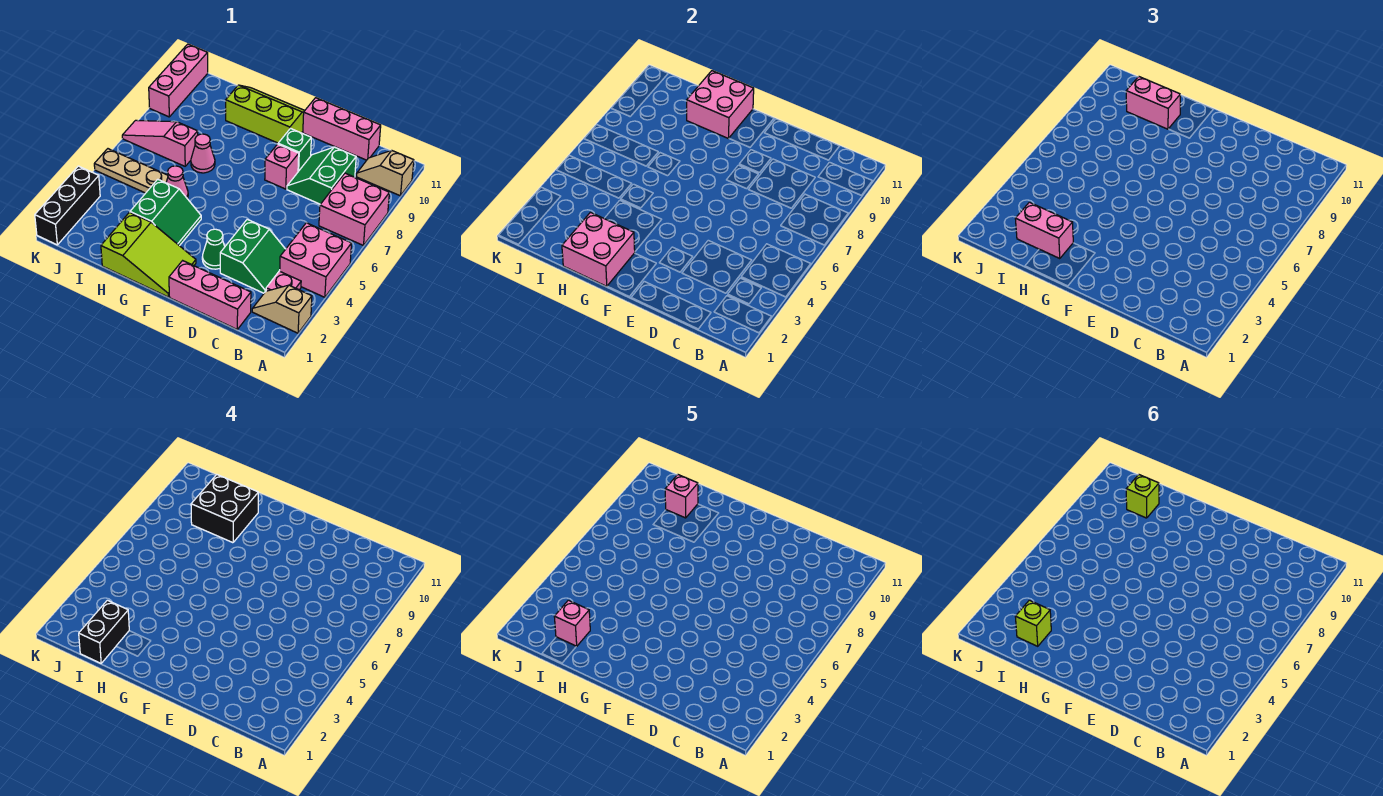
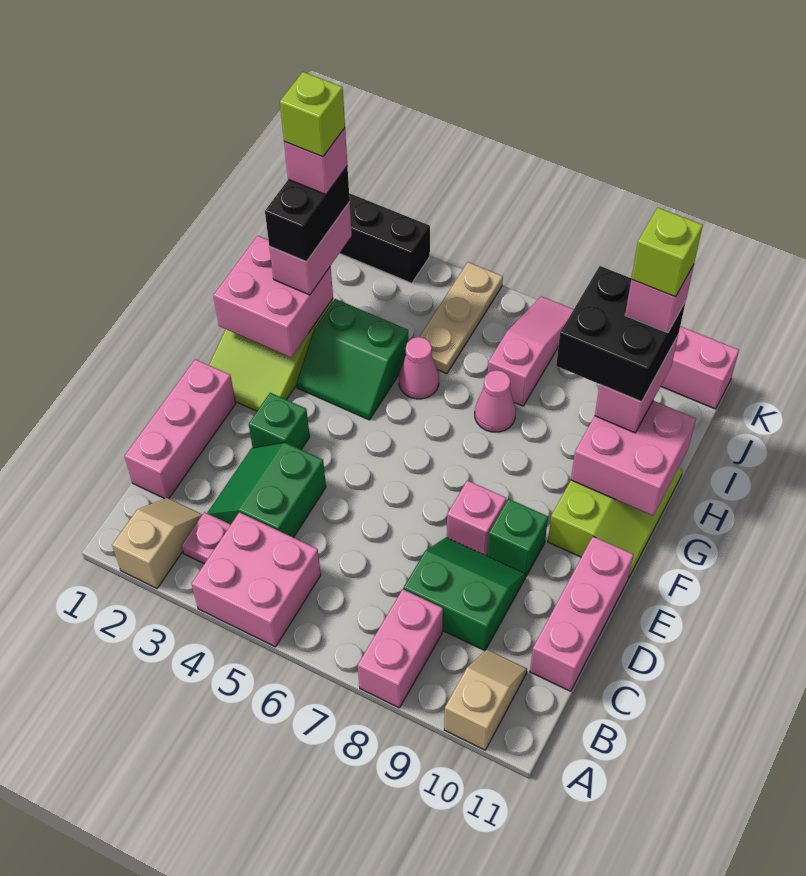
pink brick A7:B8 level 1 -> pink brick A8:B8 level 1
green slope C3:D4 level 1 top D -> green slope C3:D4 level 1 top 4
green cone E3 level 1 -> green brick E3 level 1
black brick I1:I2 level 4 -> black brick H2:I2 level 4

